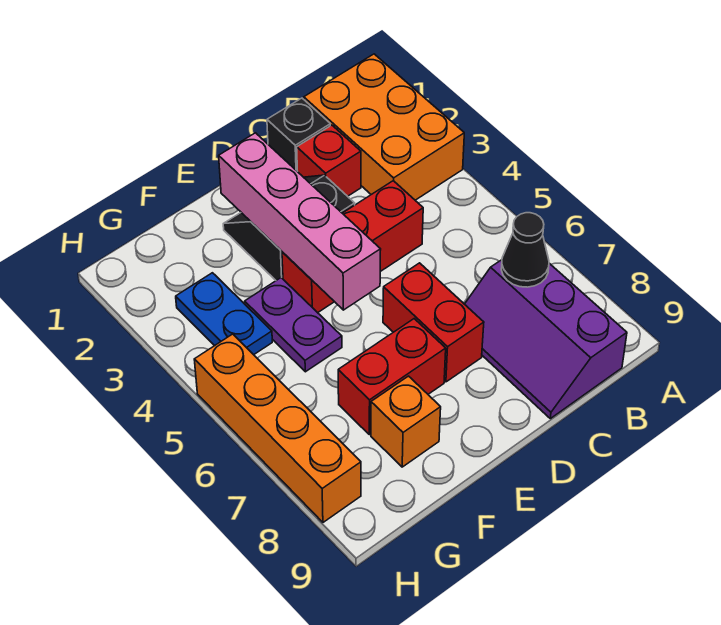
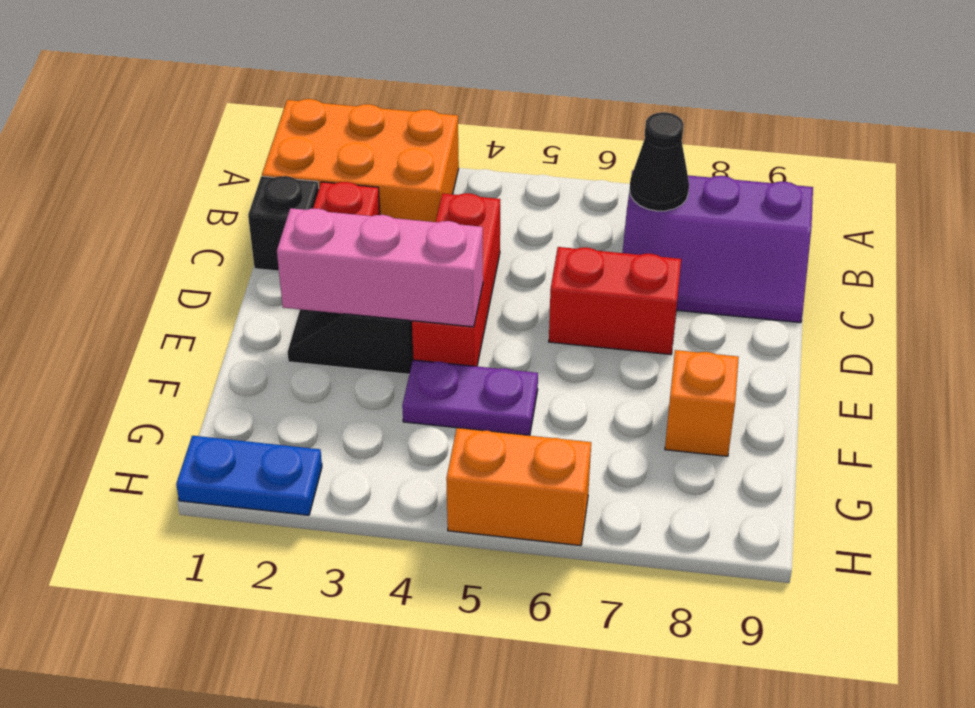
pink brick E2:E5 level 2 -> pink brick E2:E4 level 2
red brick E7:F7 level 1 -> none
blue plate G3:G4 level 1 -> blue plate H1:H2 level 1
orange brick H5:H8 level 1 -> orange brick H5:H6 level 1

